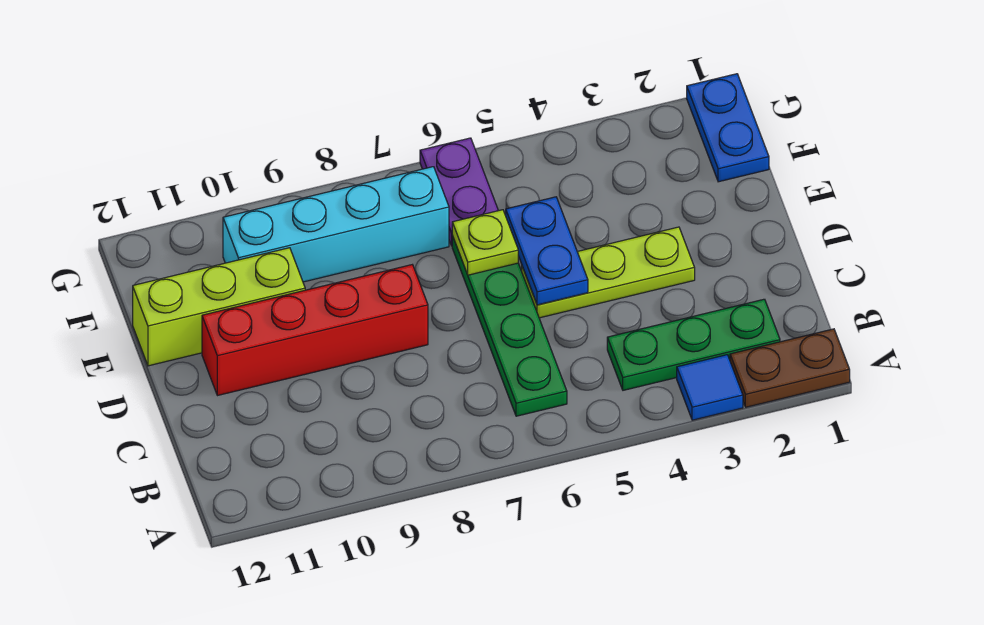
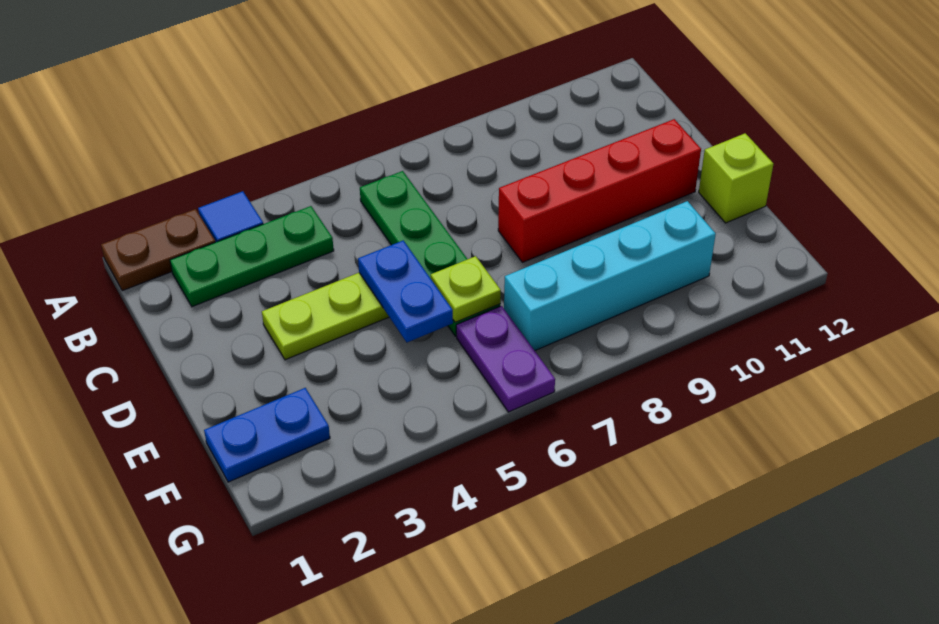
lime brick E10:E12 level 1 -> lime brick E12 level 1
blue plate F1:G1 level 1 -> blue plate F1:F2 level 1

